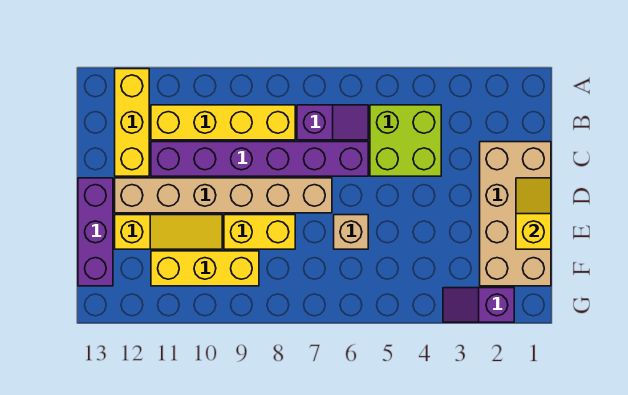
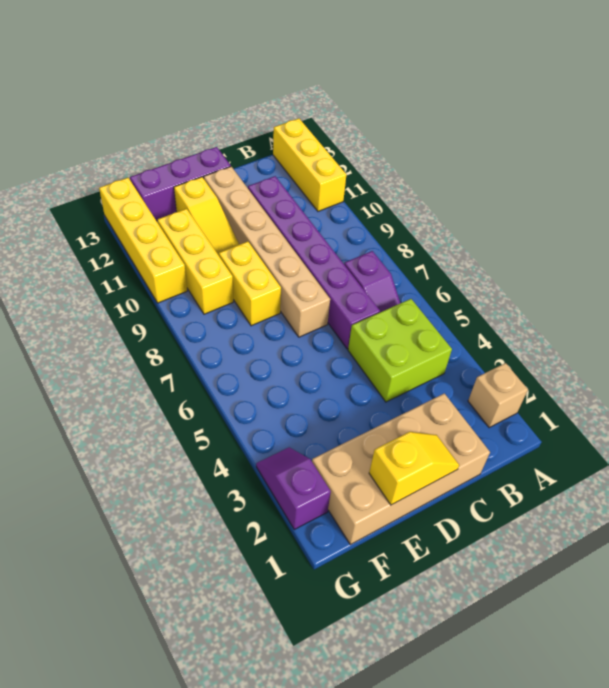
yellow brick A12:C12 level 1 -> yellow brick A11:A13 level 1
yellow brick B8:B11 level 1 -> yellow brick G10:G13 level 1
tan brick E6 level 1 -> tan brick A2 level 1

